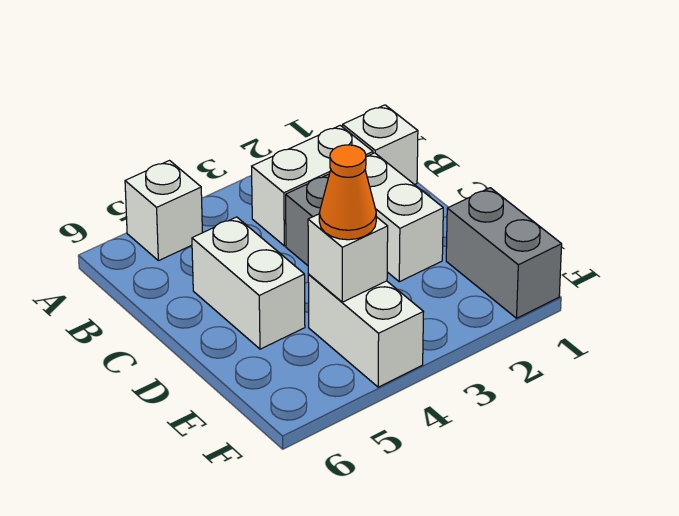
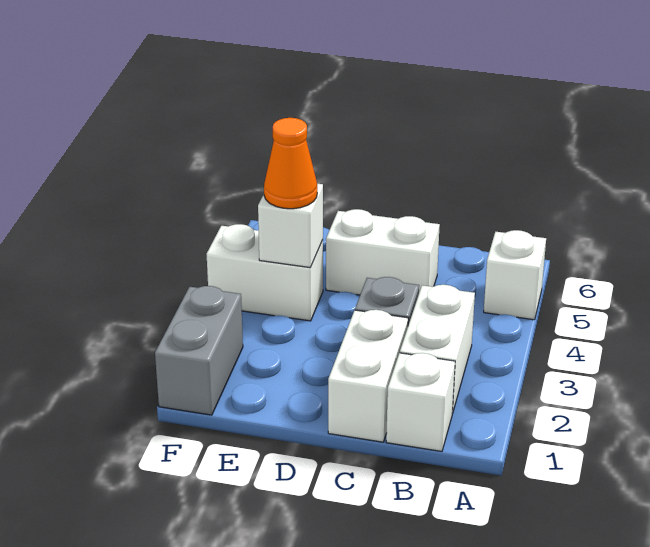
white brick C2:D2 level 1 -> white brick C1:C2 level 1
grey brick E1:F1 level 1 -> grey brick F1:F2 level 1

